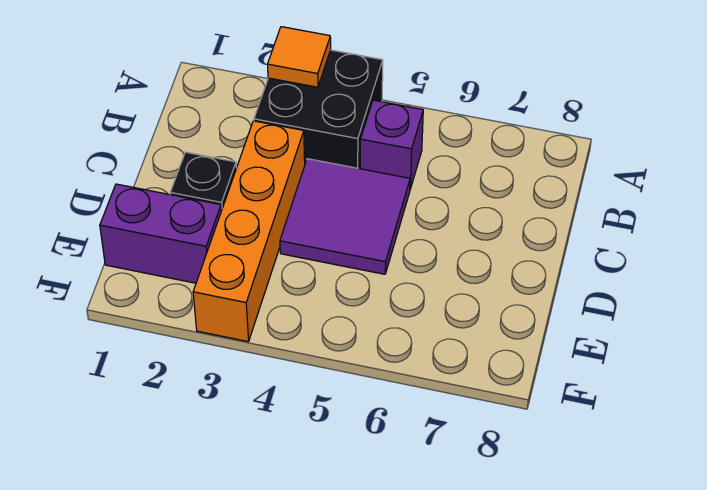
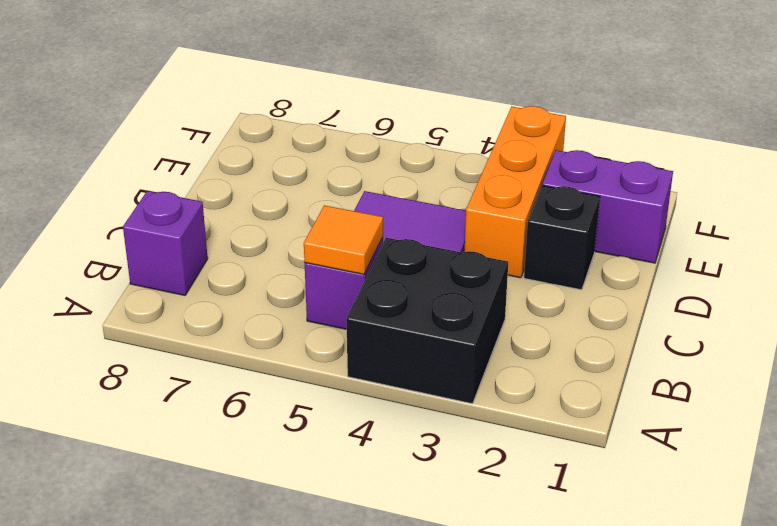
orange tile A3 level 2 -> orange tile B5 level 2
none -> purple brick B8 level 1
orange brick C3:F3 level 1 -> orange brick D3:F3 level 1

